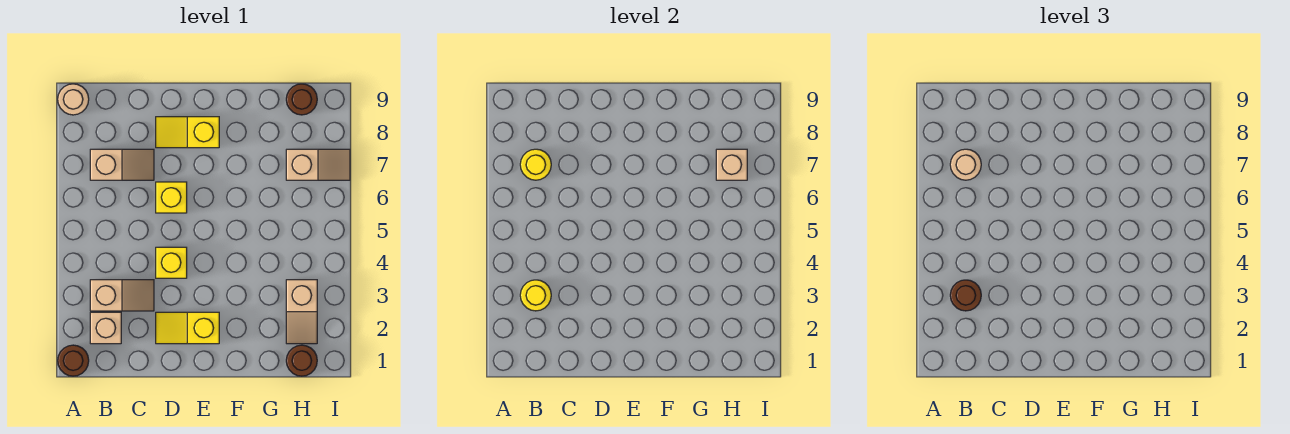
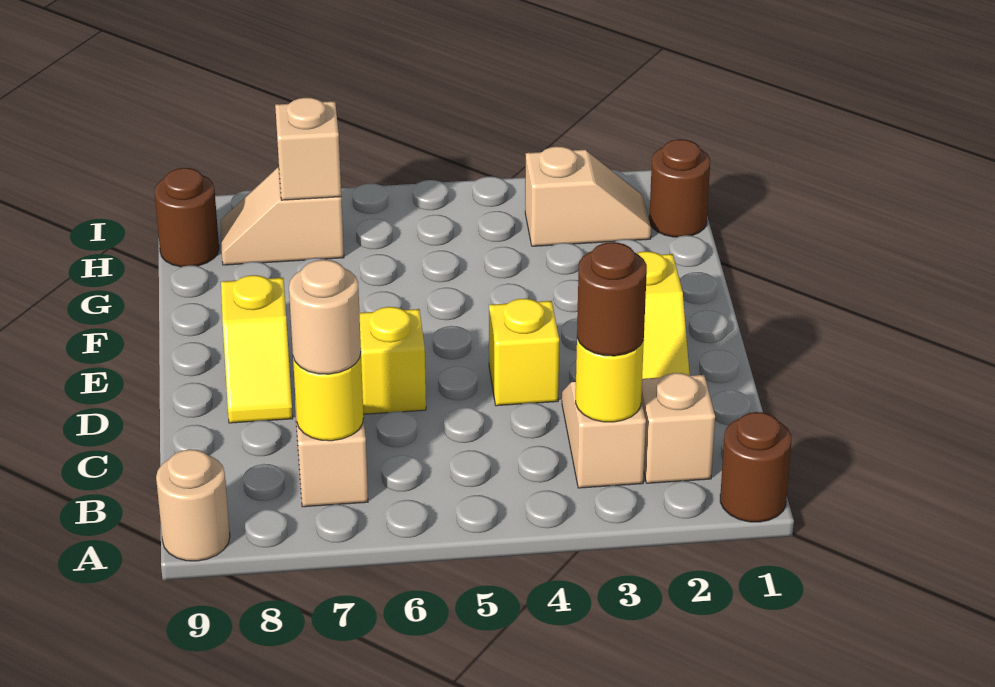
tan slope H7:I7 level 1 top H -> tan slope H7:H8 level 1 top 7

